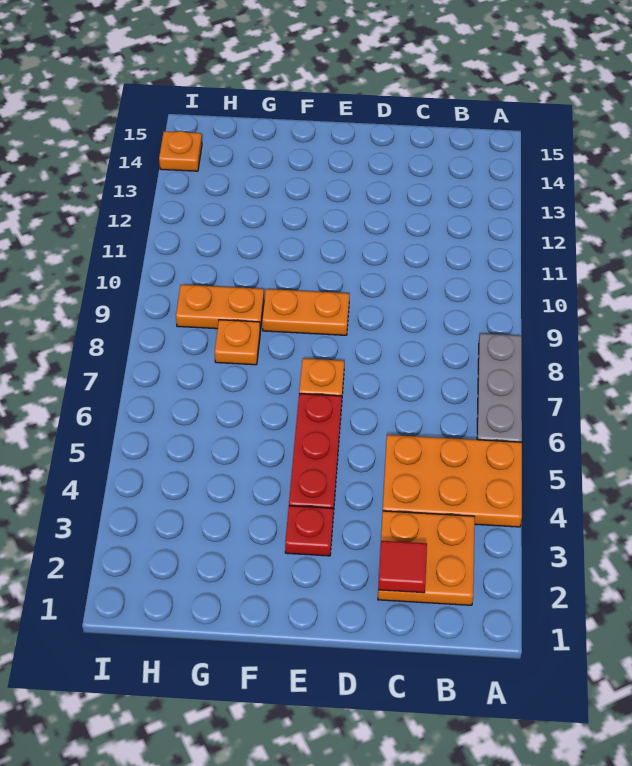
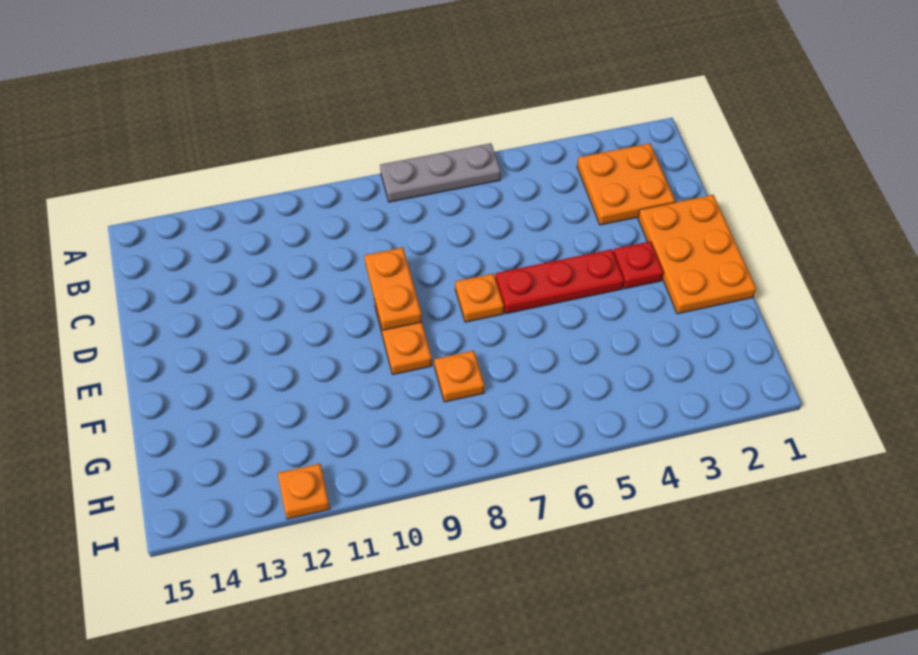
orange plate A4:C5 level 1 -> orange plate D1:F2 level 1
red tile C2 level 2 -> none
orange plate G9:H9 level 1 -> orange plate D9:E9 level 2
orange plate I14 level 1 -> orange plate I12 level 1

